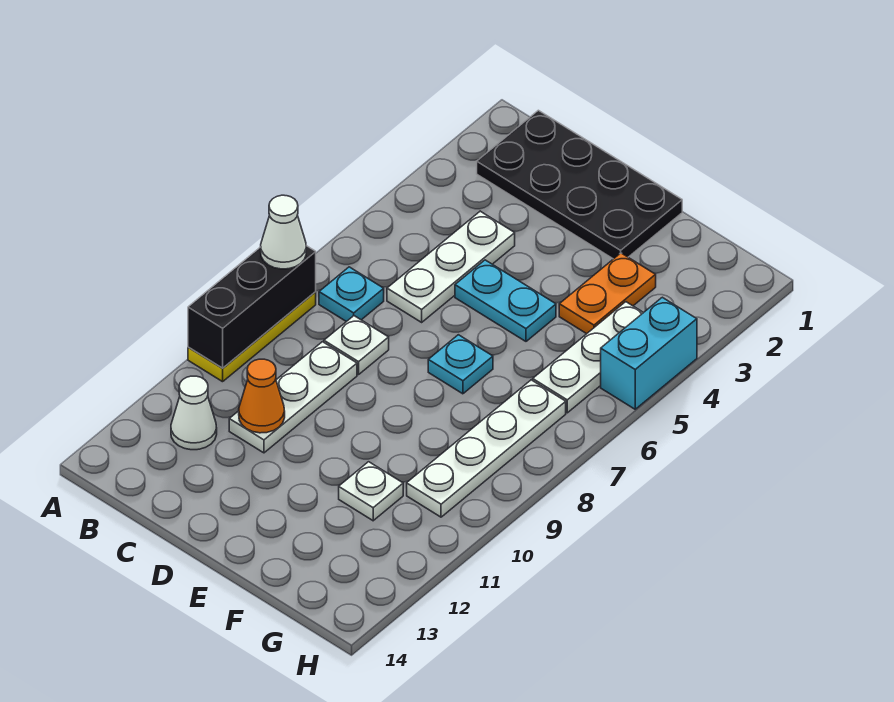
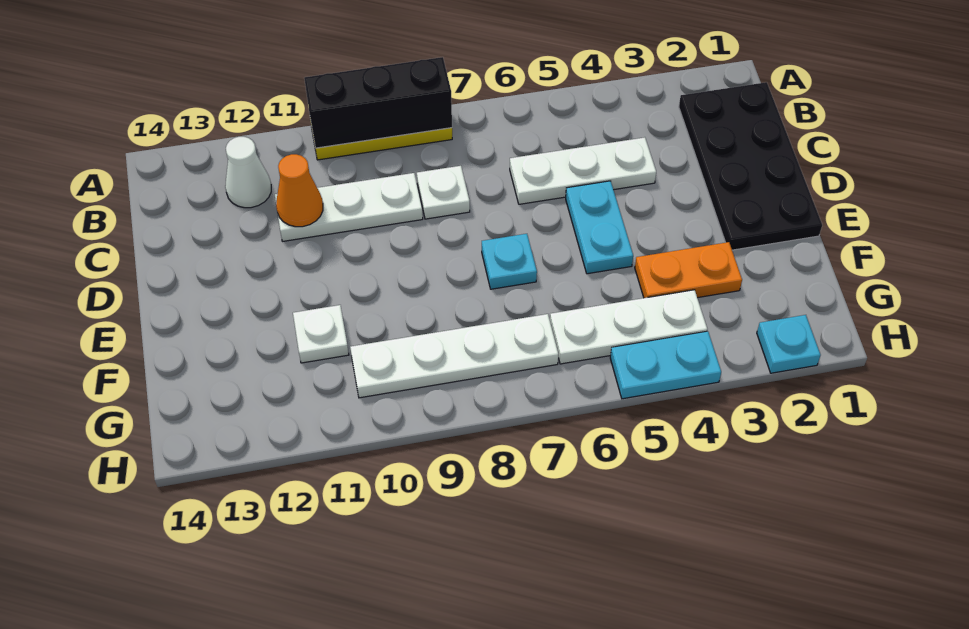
white cone A8 level 3 -> none
cyan plate B7 level 1 -> cyan plate H2 level 1
cyan brick H4:H5 level 1 -> cyan plate H4:H5 level 1

